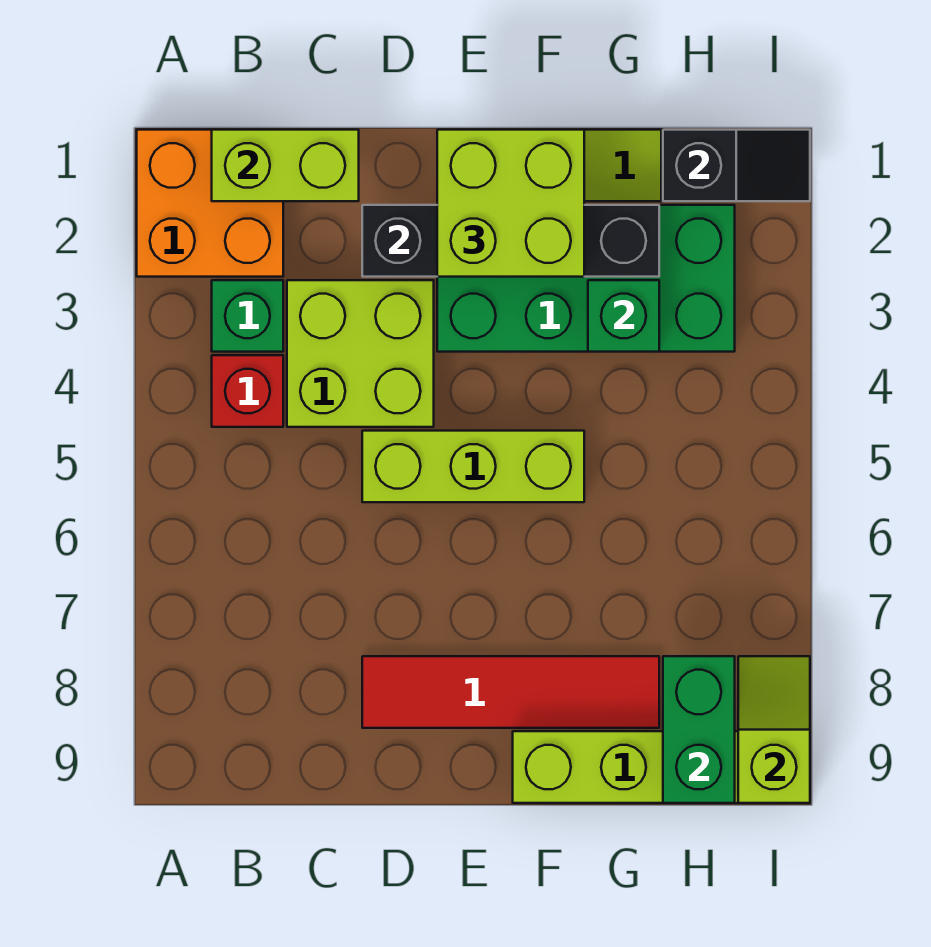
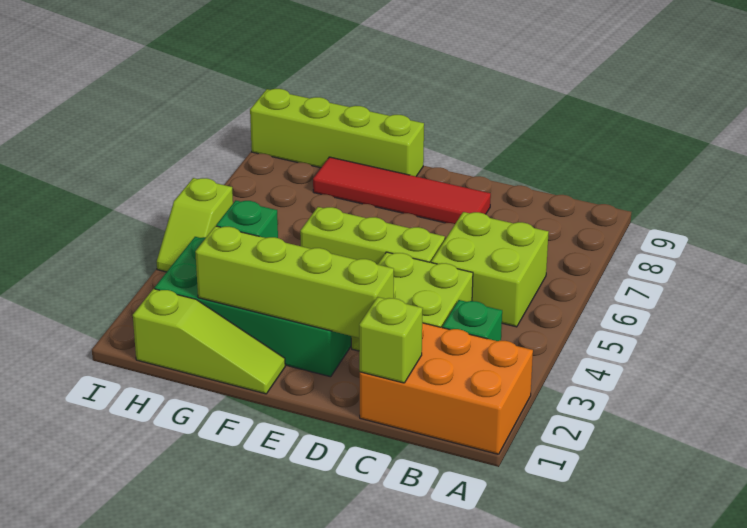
orange brick A1:B2 level 1 -> orange brick A1:C2 level 1
lime brick B1:C1 level 2 -> lime brick C1 level 2
red brick B4 level 1 -> none
black brick D2:G2 level 2 -> lime brick D2:G2 level 2
lime brick E1:F2 level 3 -> lime brick B5:C6 level 1
black slope H1:I1 level 2 top H -> none
green brick H8:H9 level 2 -> none
lime slope I8:I9 level 2 top 9 -> lime slope I4:I5 level 1 top 5

